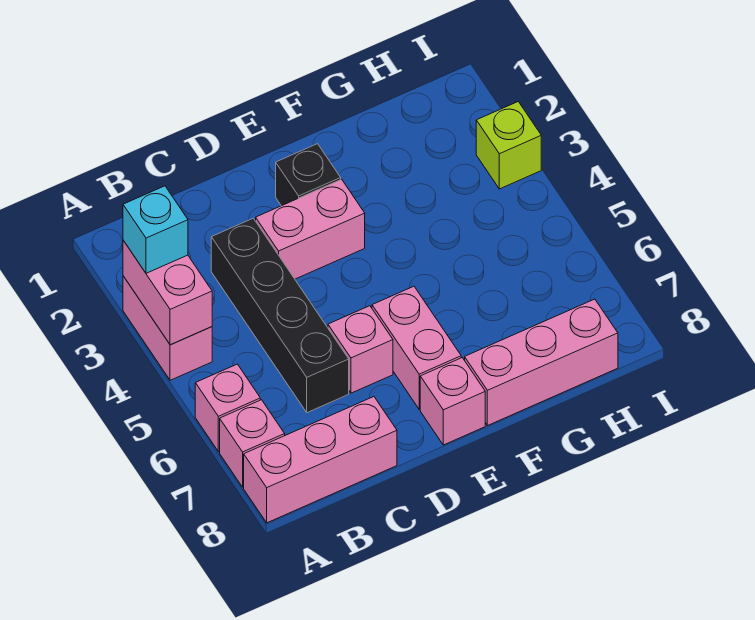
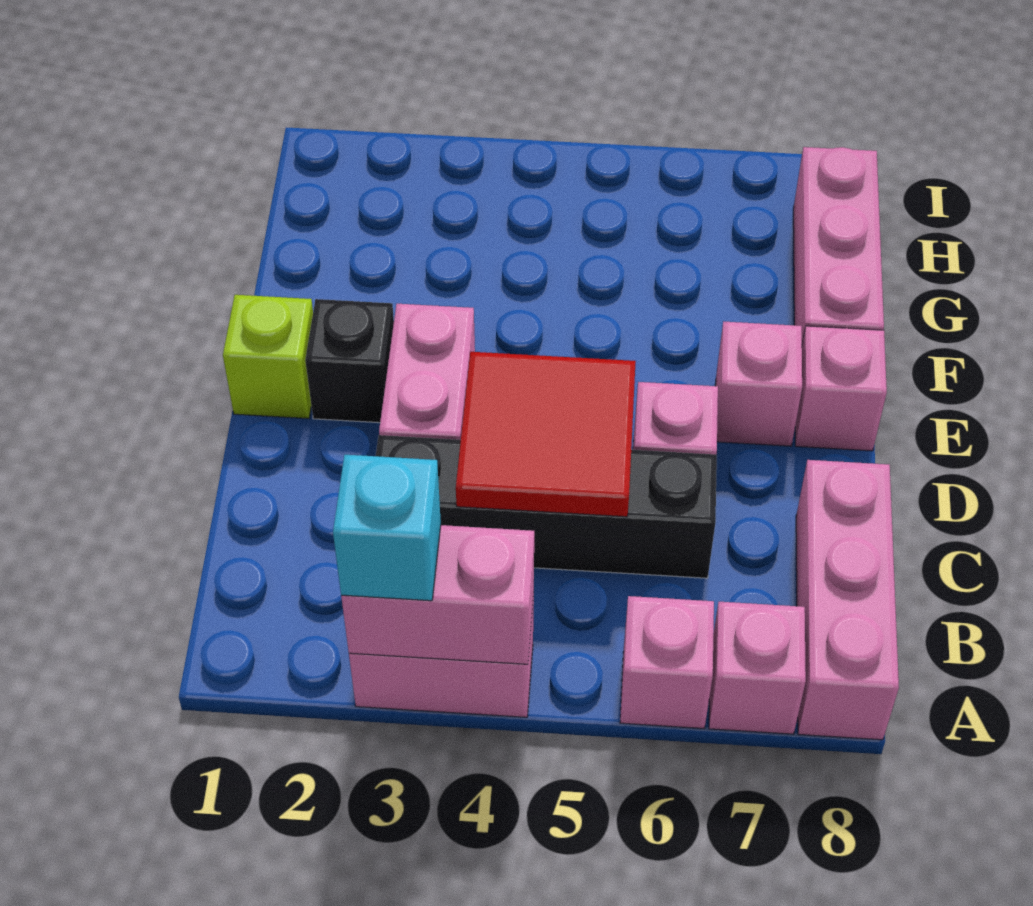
none -> red tile C4:D5 level 2
pink brick E6:E7 level 1 -> pink brick E7 level 1
lime brick I3 level 1 -> lime brick E1 level 1

